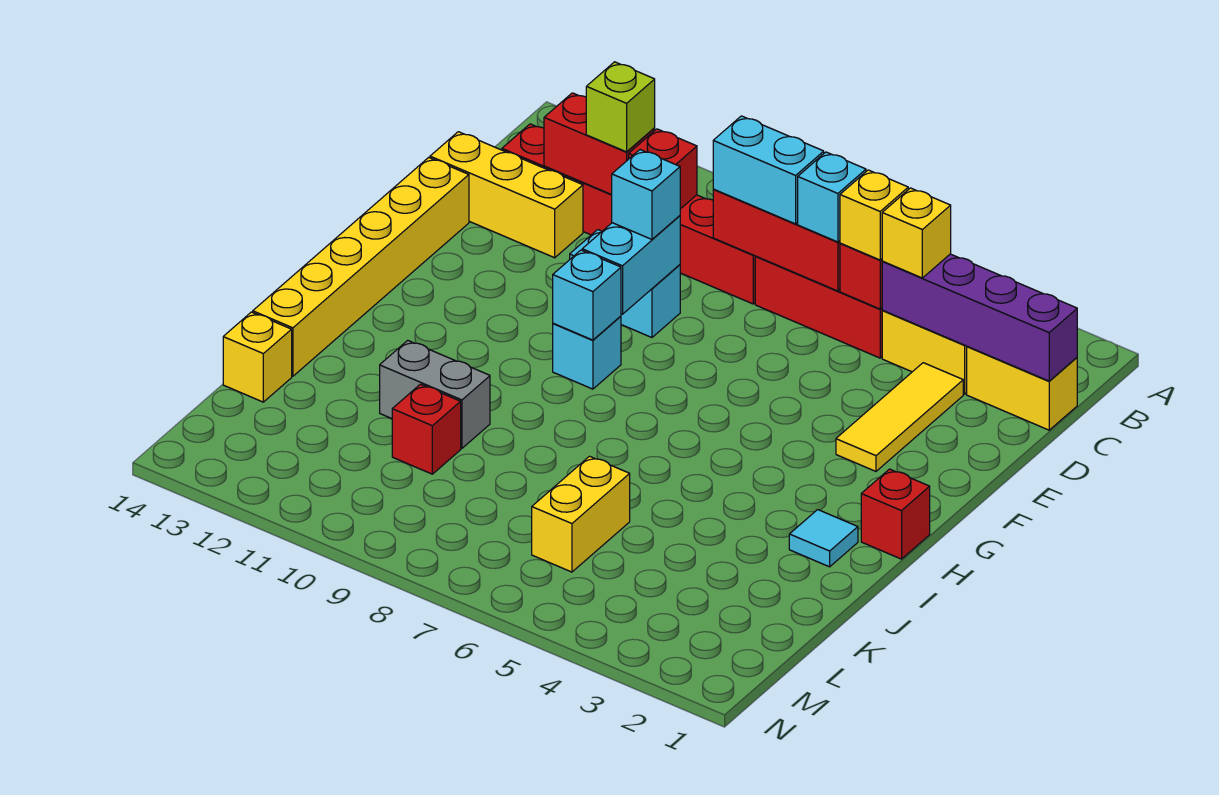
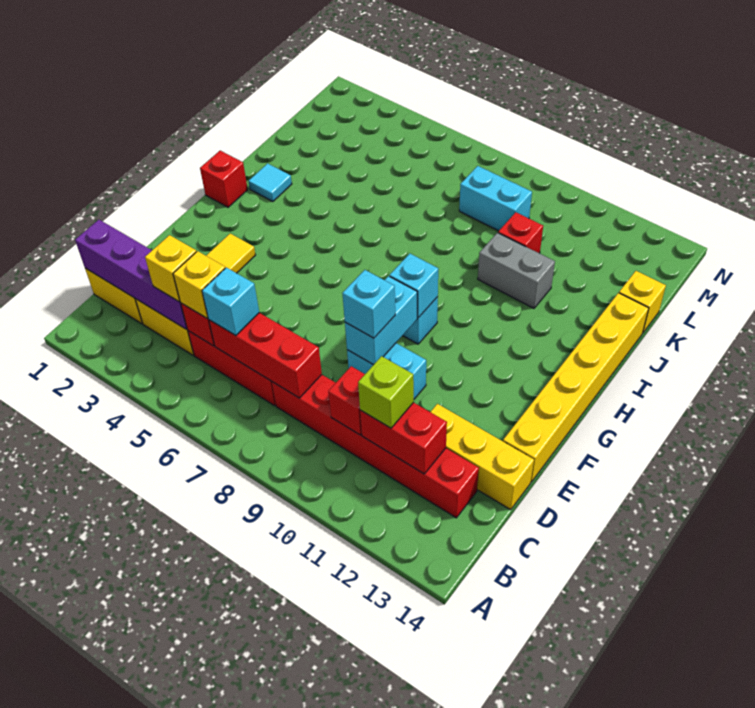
cyan brick C7:C8 level 3 -> cyan brick L8:L9 level 1
yellow brick K6:L6 level 1 -> none

